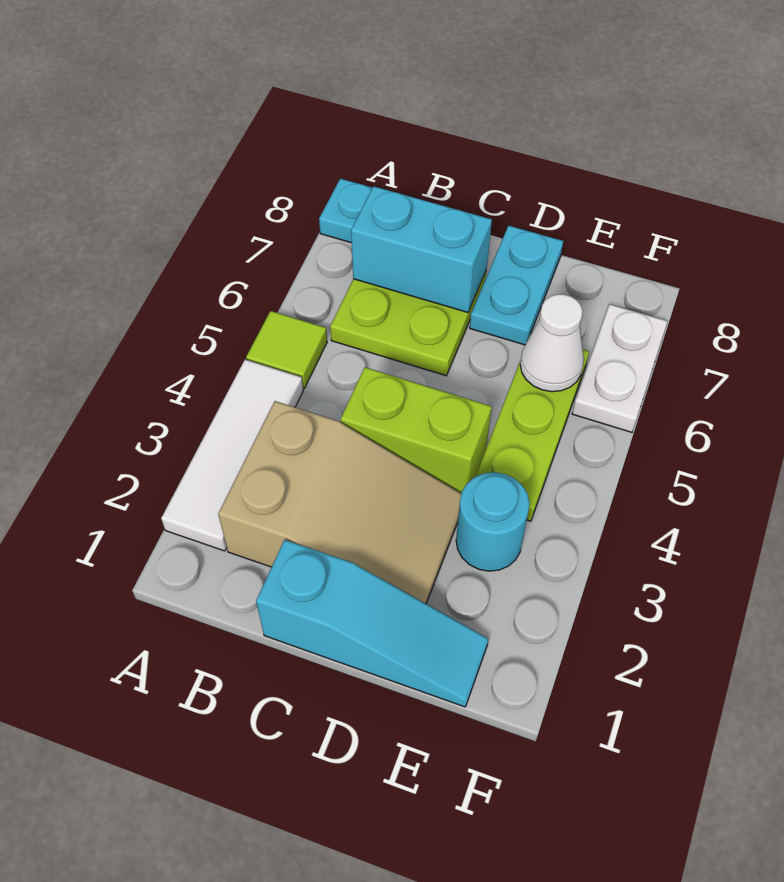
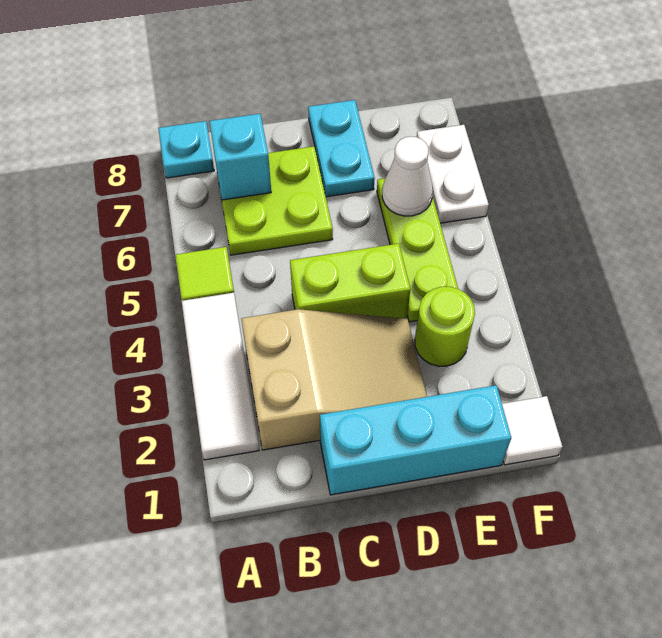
cyan brick B7:C7 level 2 -> cyan brick B7 level 2
cyan slope C1:E1 level 1 top C -> cyan brick C1:E1 level 1
cyan round brick E3 level 1 -> lime round brick E3 level 1
none -> white tile F1 level 1

